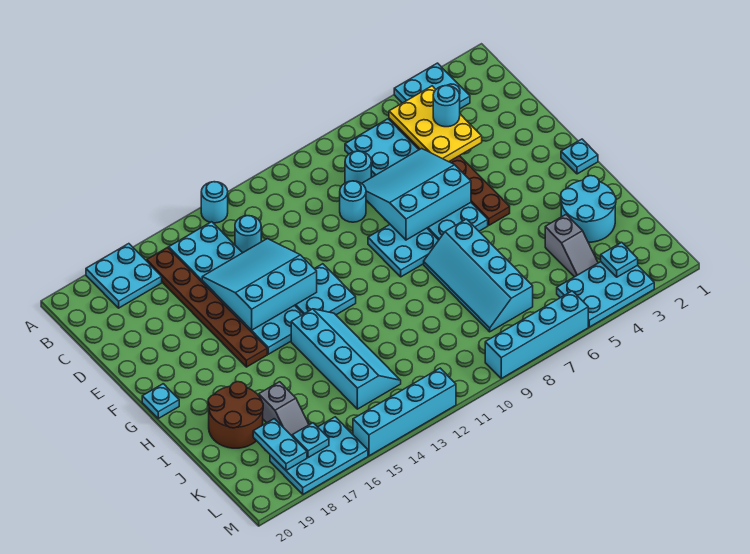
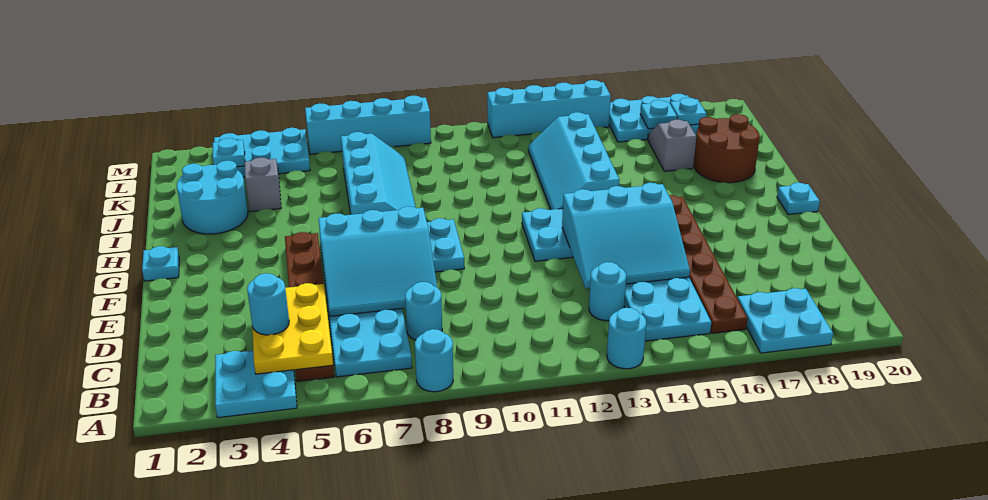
cyan round brick D9 level 1 -> cyan round brick A8 level 1
cyan plate K18:L18 level 2 -> cyan plate L18 level 2

